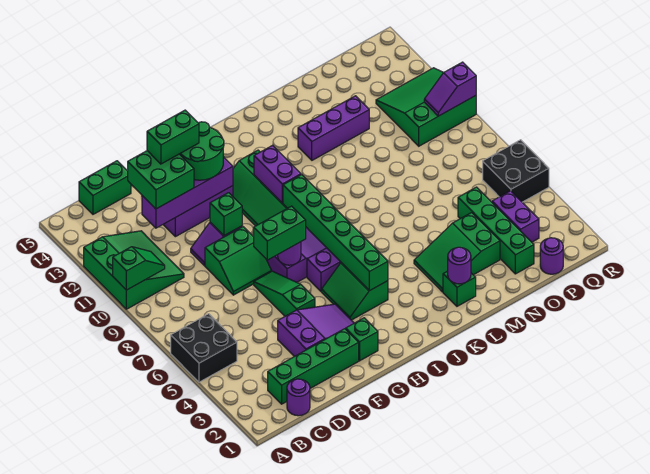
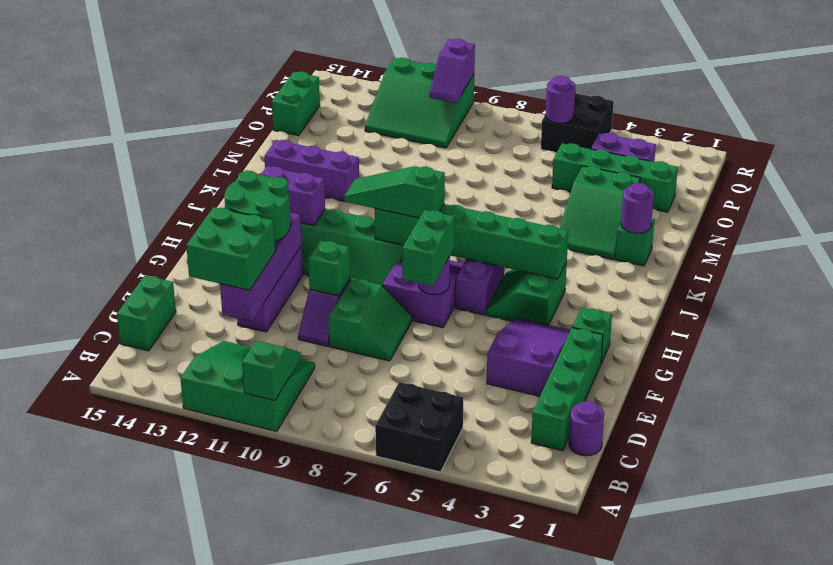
green brick E13:F13 level 4 -> green brick O15:P15 level 1
green slope F5:F7 level 1 top 5 -> green slope I8:I10 level 3 top 8
green slope H4:I5 level 1 top I -> green slope H4:I5 level 1 top 4
purple brick I10:I11 level 2 -> purple brick I12:I13 level 2
purple brick L12:N12 level 1 -> purple brick L12:L14 level 1
purple round brick P1 level 1 -> purple round brick Q6 level 2
green slope P10:R12 level 1 top 10 -> green slope P10:R12 level 1 top R

